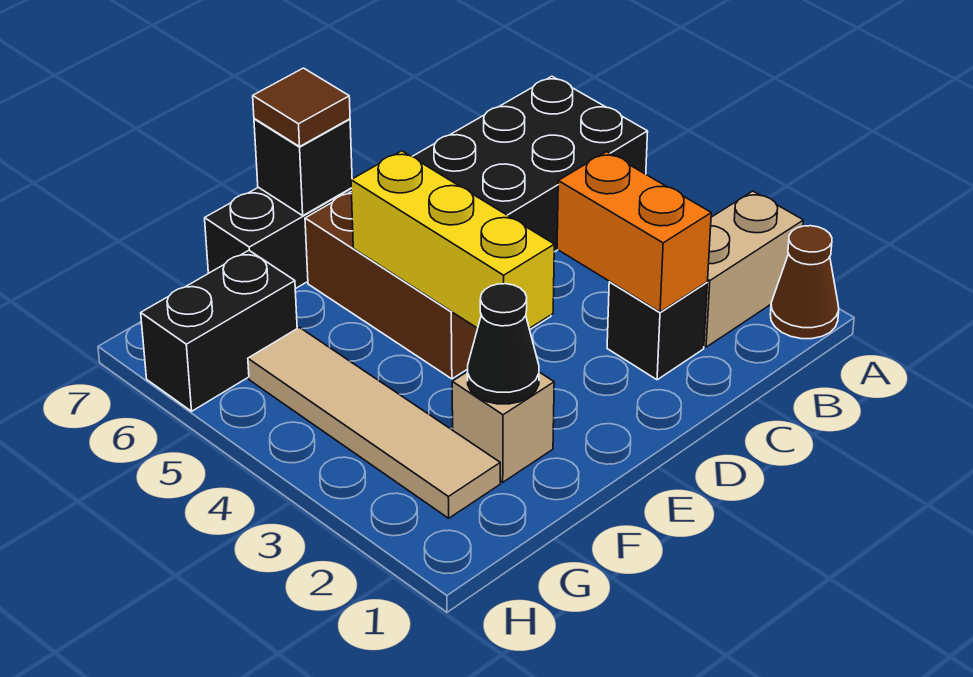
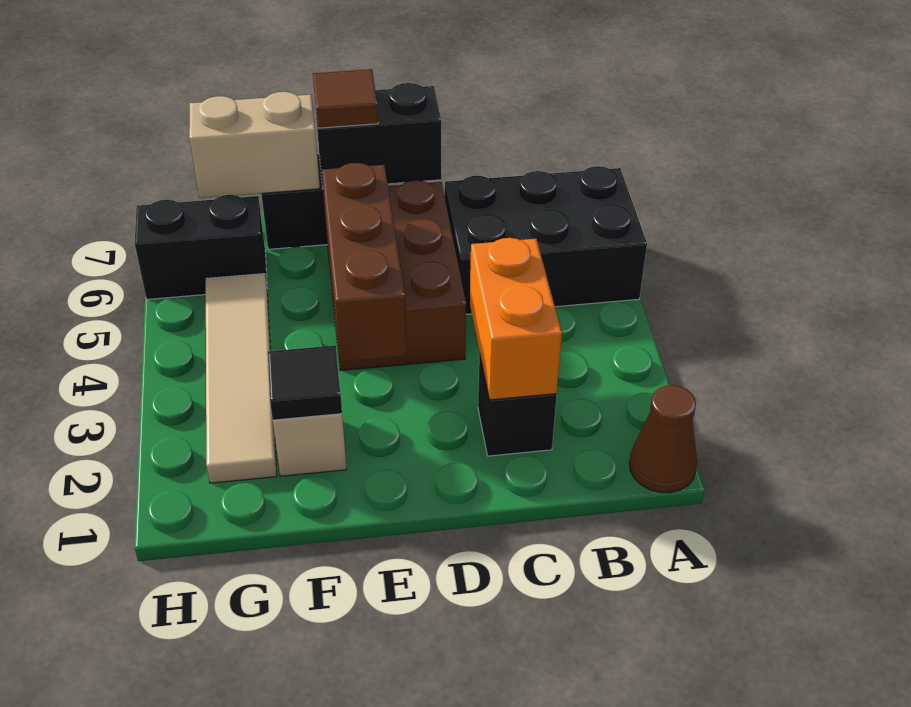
tan brick A2:B2 level 1 -> tan brick F7:G7 level 2
yellow brick E3:E5 level 2 -> brown brick E3:E5 level 2
black brick E7 level 2 -> black brick D7:E7 level 2
black cone F2 level 2 -> black tile F2 level 2

